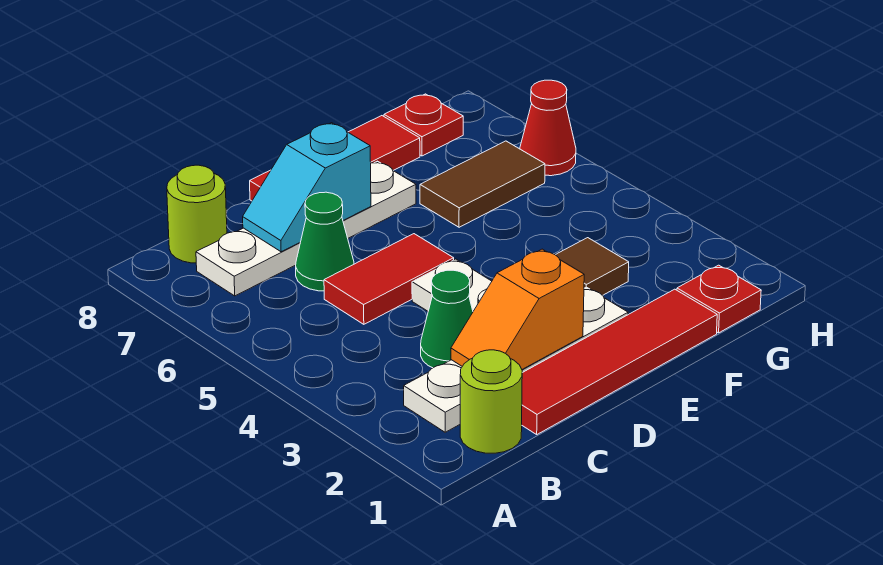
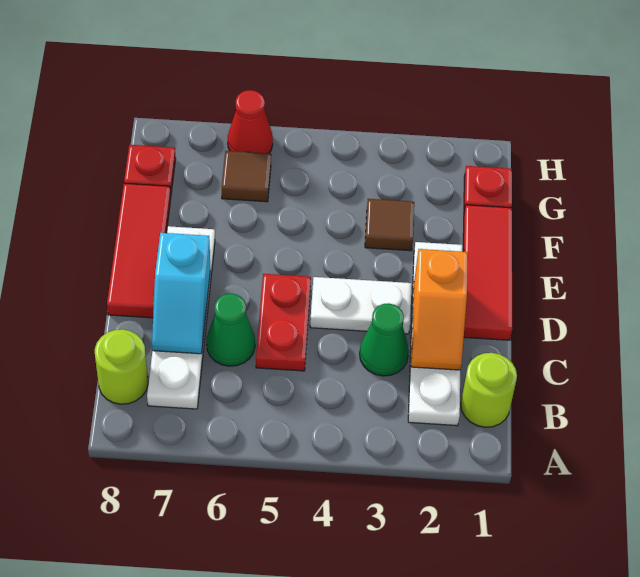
red tile C1:F1 level 1 -> red tile D1:F1 level 1
red tile C5:D5 level 1 -> red plate C5:D5 level 1
brown tile F6:G6 level 1 -> brown tile G6 level 1

